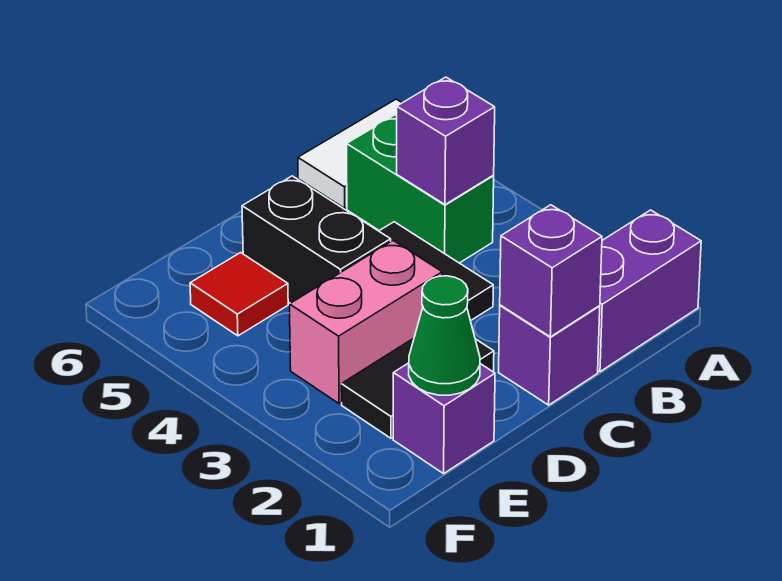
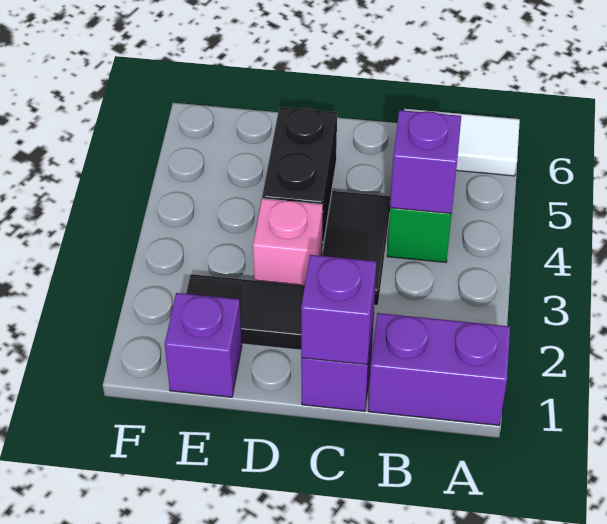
pink brick D3:E3 level 1 -> pink brick D3 level 1
green cone E1 level 2 -> none
red tile E5 level 1 -> none

